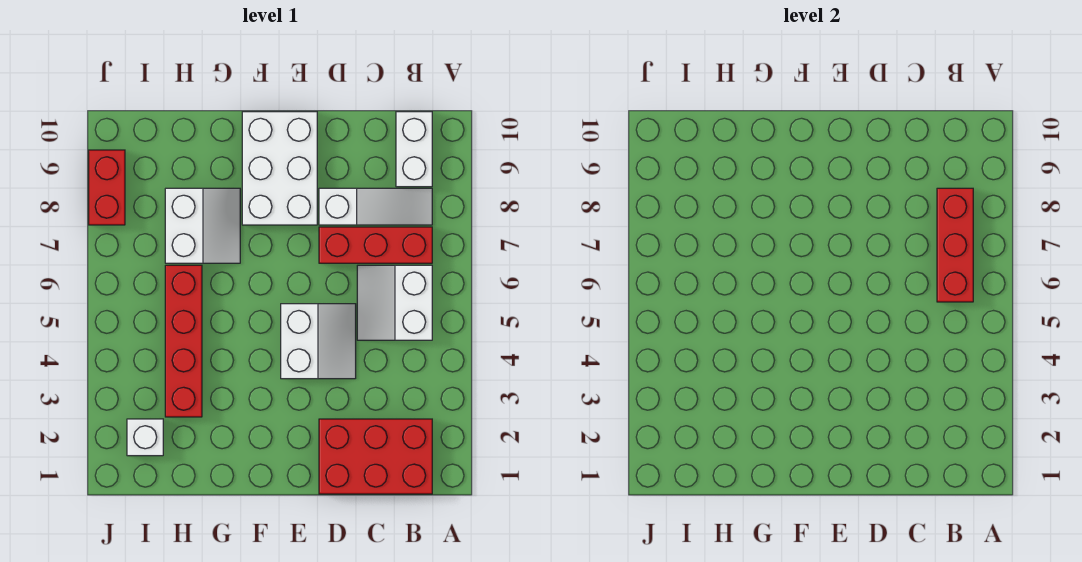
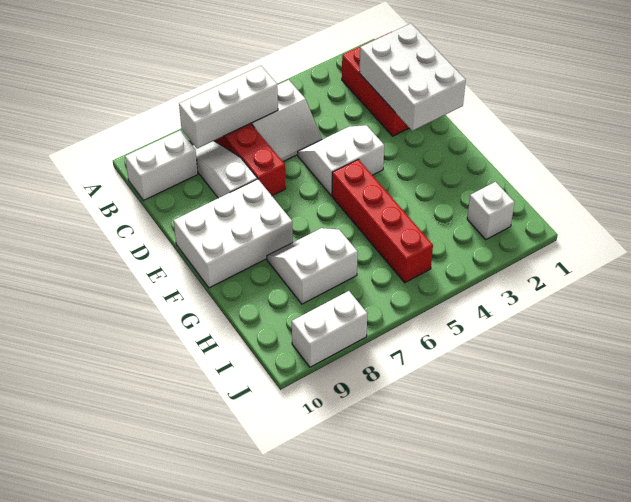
red brick B6:B8 level 2 -> white brick B6:B8 level 2
none -> white brick C1:E2 level 2
red brick H3:H6 level 1 -> red brick F5:I5 level 1
red brick J8:J9 level 1 -> white brick J8:J9 level 1

